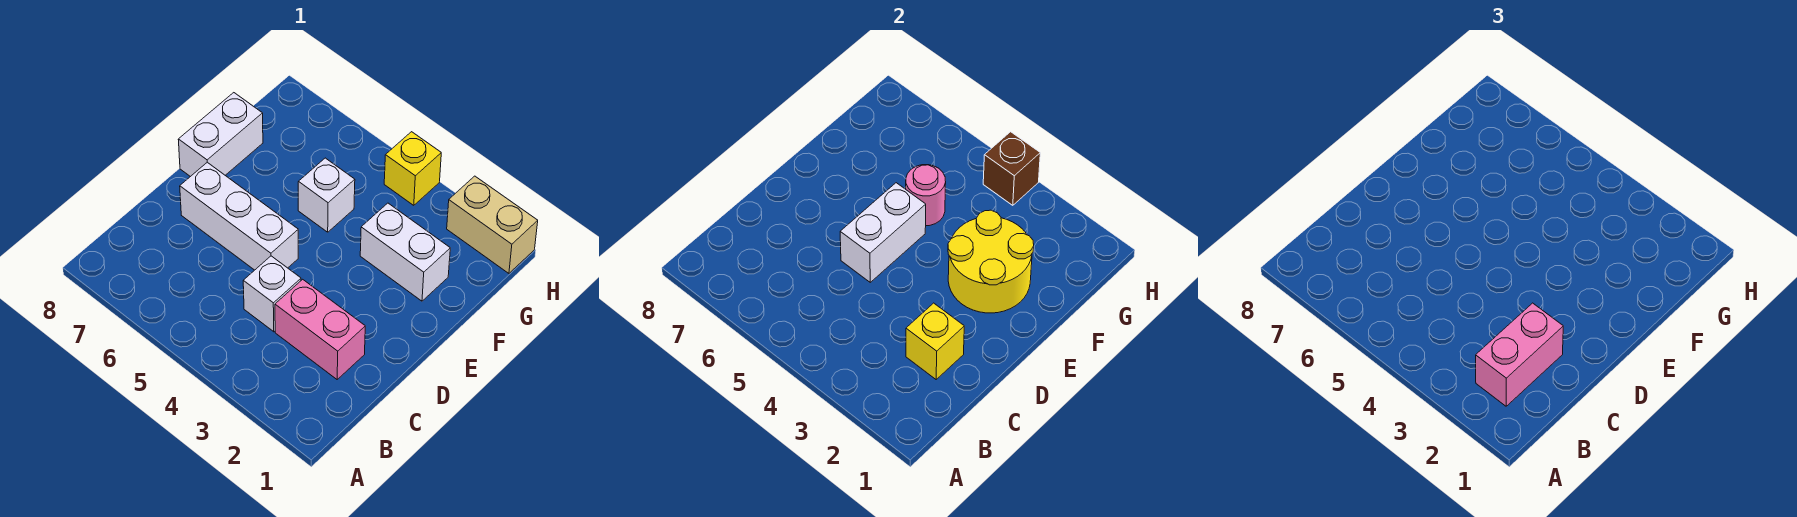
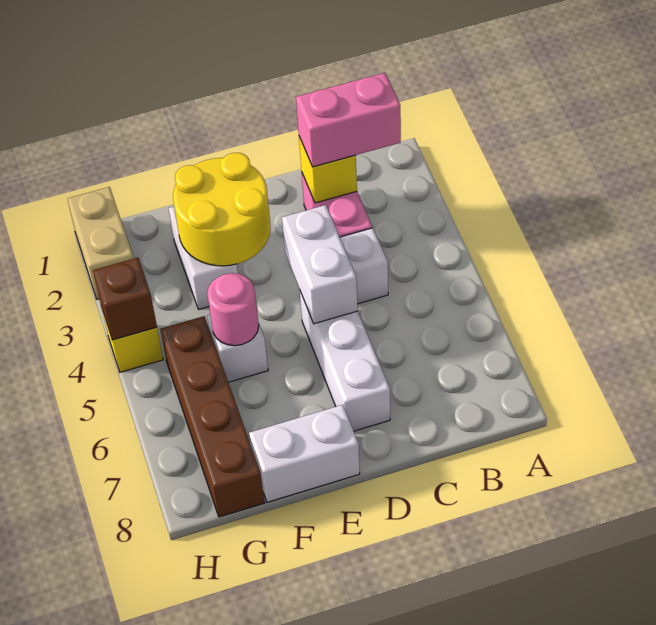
white brick D5:E5 level 2 -> white brick D4:D5 level 2
none -> brown brick G5:G8 level 1

